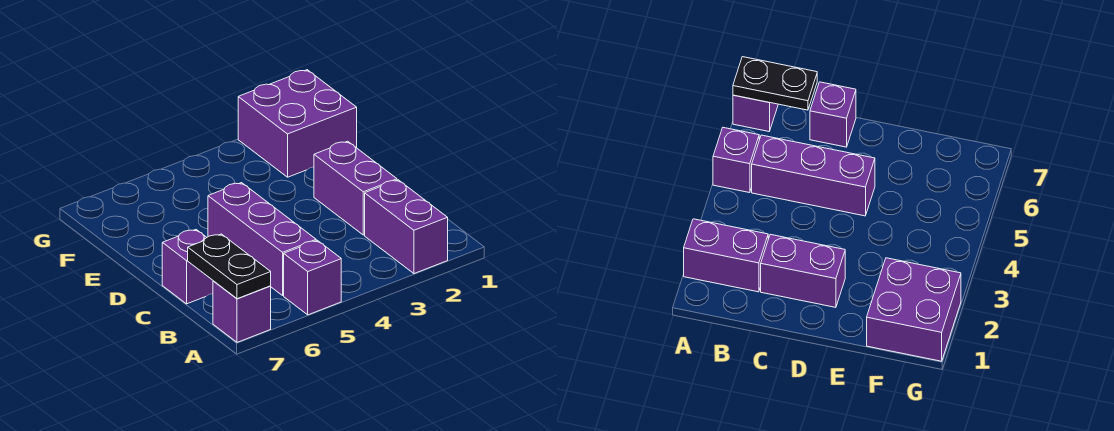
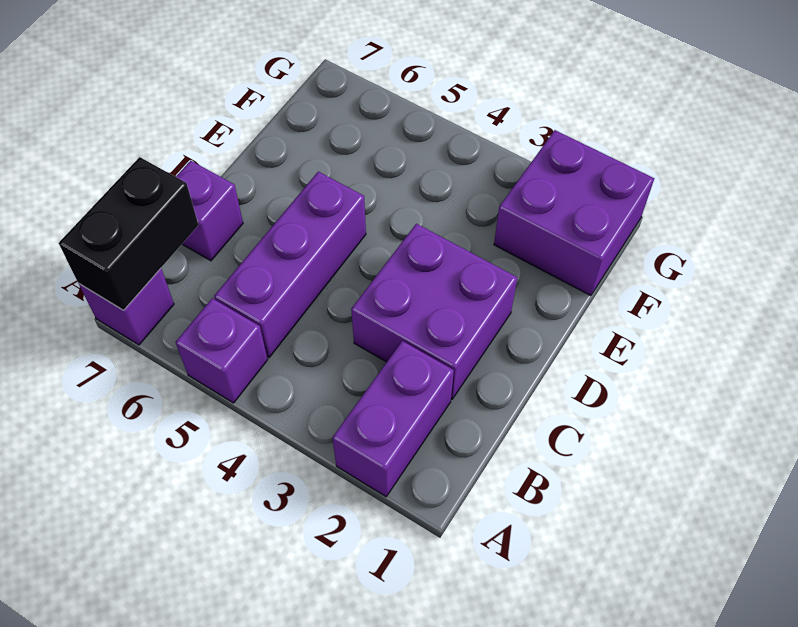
black plate A7:B7 level 2 -> black brick A7:B7 level 2
purple brick C2:D2 level 1 -> purple brick C2:D3 level 1

